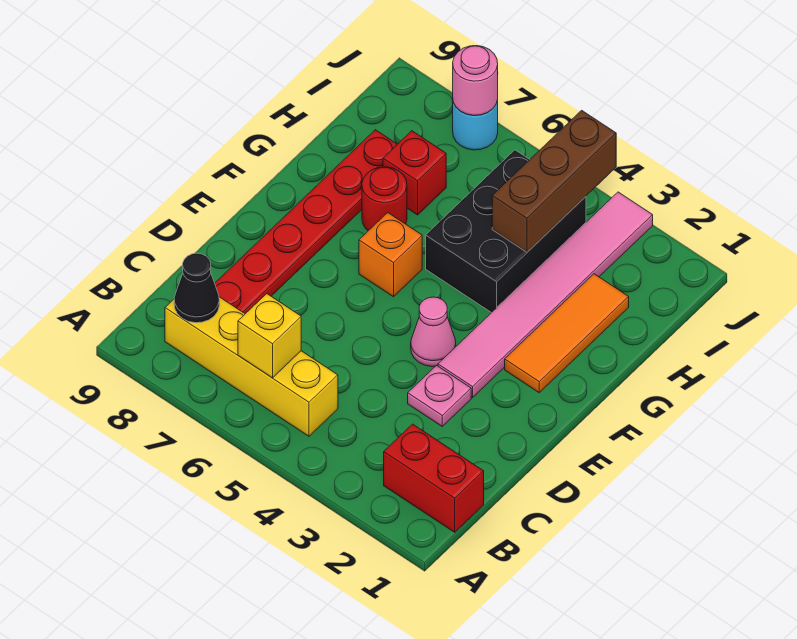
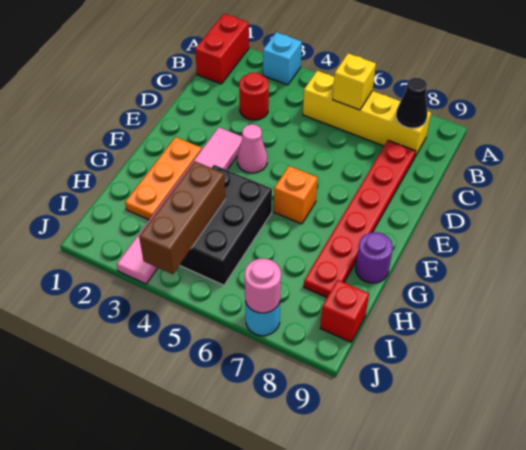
none -> cyan brick A3 level 1
red brick B1:B2 level 1 -> red brick A1:B1 level 1
pink plate D3 level 1 -> none
orange tile F2:H2 level 1 -> orange plate F2:H2 level 1
red round brick G7 level 1 -> red round brick C3 level 1
none -> purple round brick G9 level 1
red brick H7 level 1 -> red brick I9 level 1

